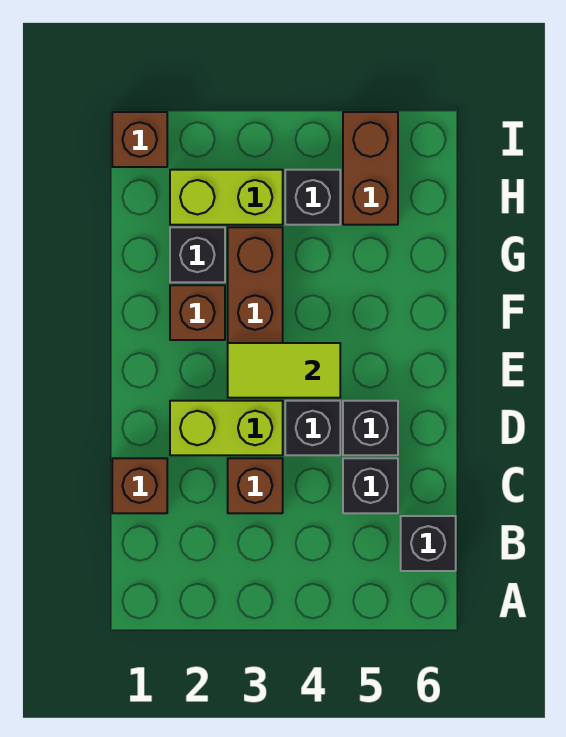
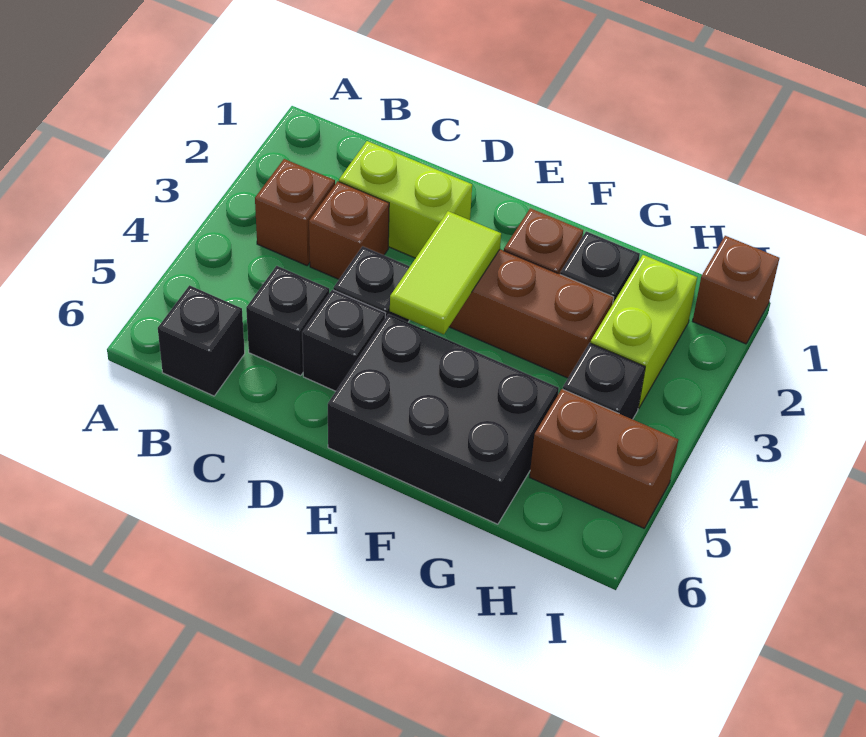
brown brick C1 level 1 -> brown brick B3 level 1
lime brick D2:D3 level 1 -> lime brick C2:D2 level 1
none -> black brick E5:G6 level 1

